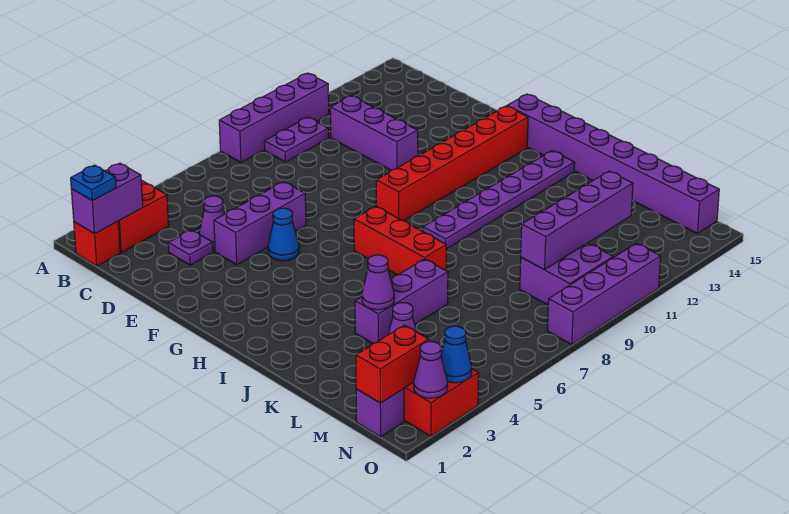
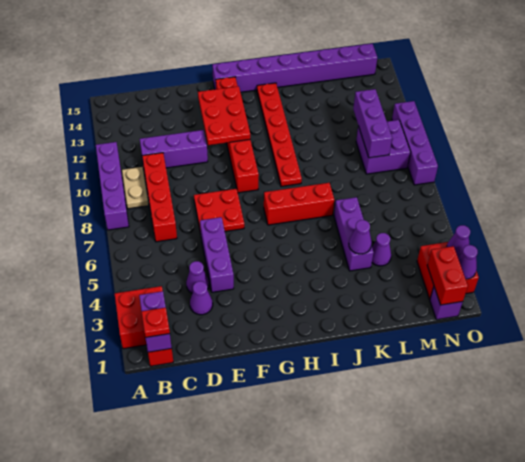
blue plate B1 level 3 -> red plate B1 level 3
purple plate B9:B10 level 1 -> tan plate B9:B10 level 1
none -> red brick C7:C10 level 1
purple plate D3 level 1 -> purple cone D3 level 1
none -> red plate E7:F8 level 1
blue cone F5 level 1 -> none
none -> red plate F11:G13 level 2
purple plate I9:I14 level 1 -> red plate I9:I14 level 1
purple brick M9:M12 level 2 -> purple brick M9:M11 level 2
blue cone O3 level 2 -> purple cone O3 level 2

